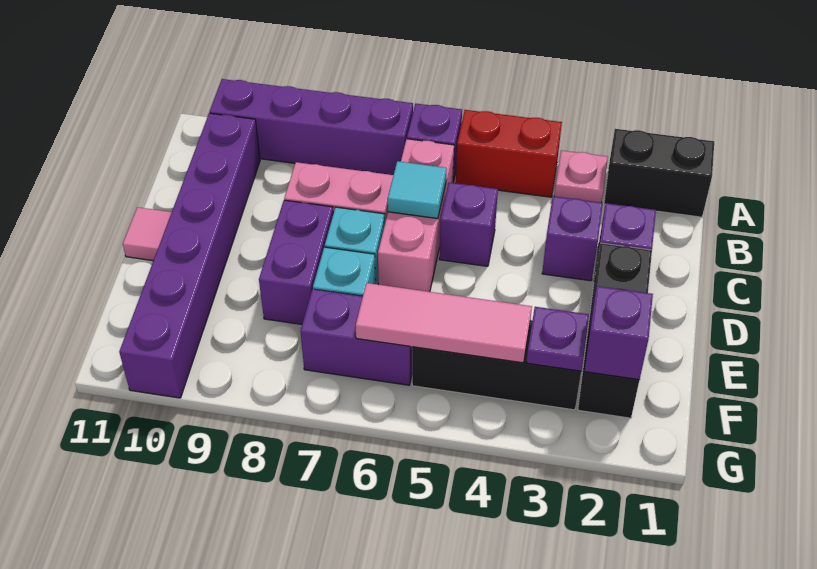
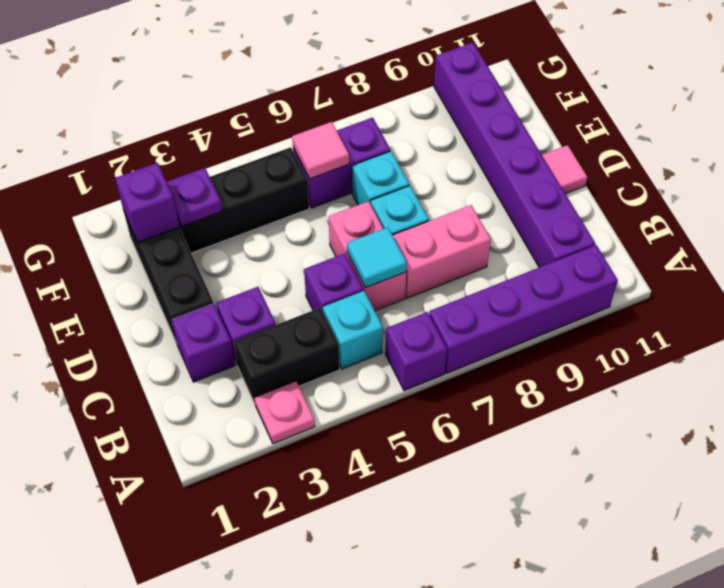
black brick A1:A2 level 1 -> black brick B3:B4 level 1
red brick A4:A5 level 1 -> none
none -> cyan brick B5 level 1
pink brick B6:D6 level 1 -> pink brick C6:D6 level 1
purple brick D8:E8 level 1 -> none
pink tile F4:F6 level 2 -> pink tile F6 level 2

